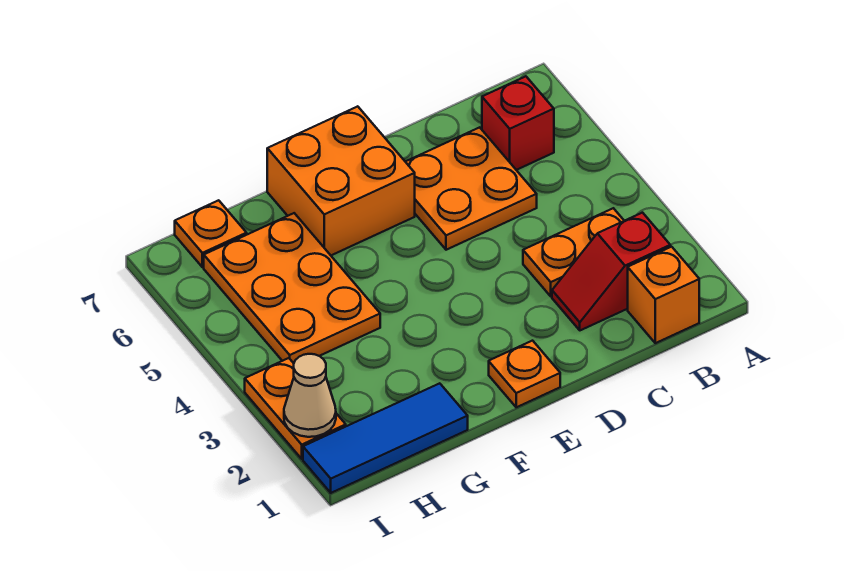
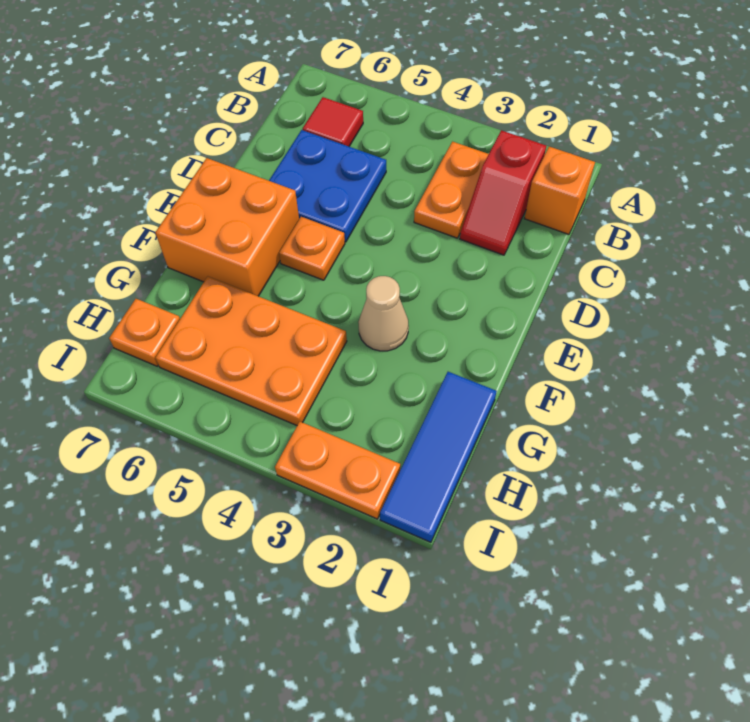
red brick B6 level 1 -> red tile B6 level 1
orange plate C5:D6 level 1 -> blue plate C5:D6 level 1
orange plate E1 level 1 -> orange plate E5 level 1
tan cone I2 level 2 -> tan cone F3 level 1

